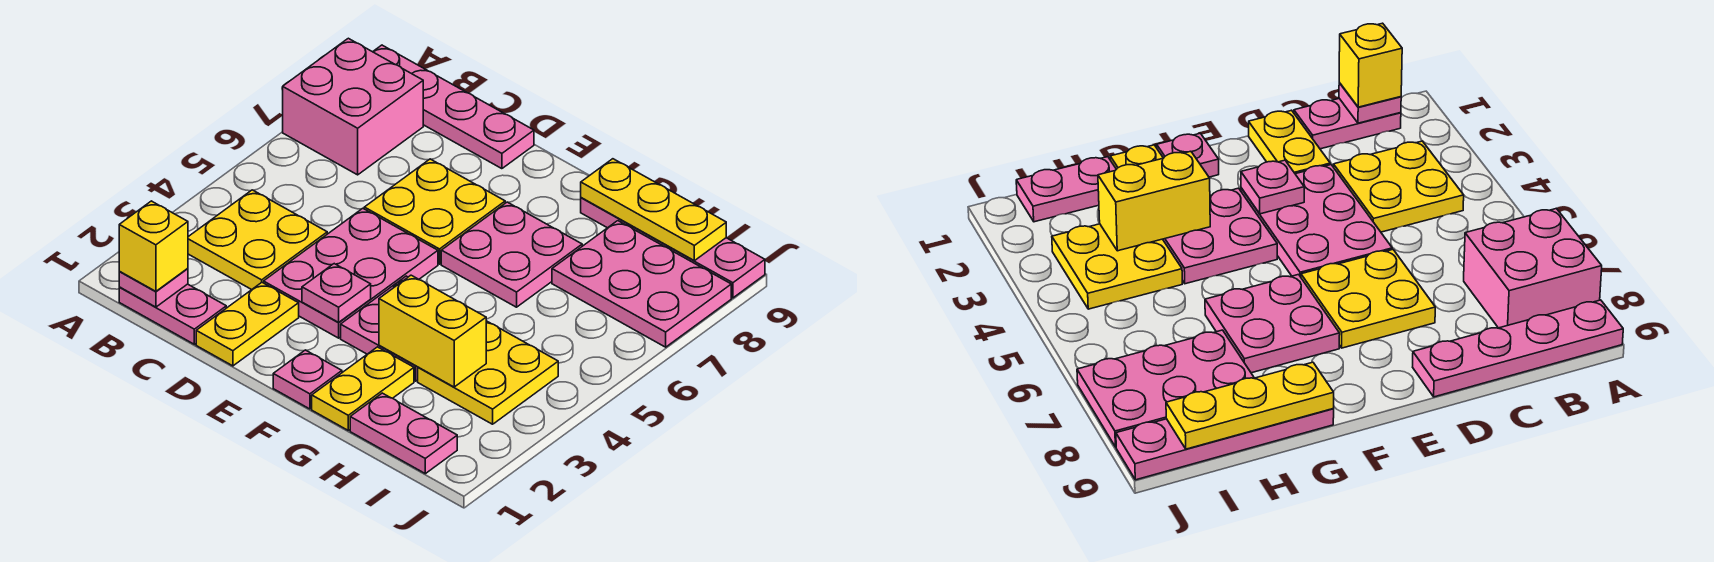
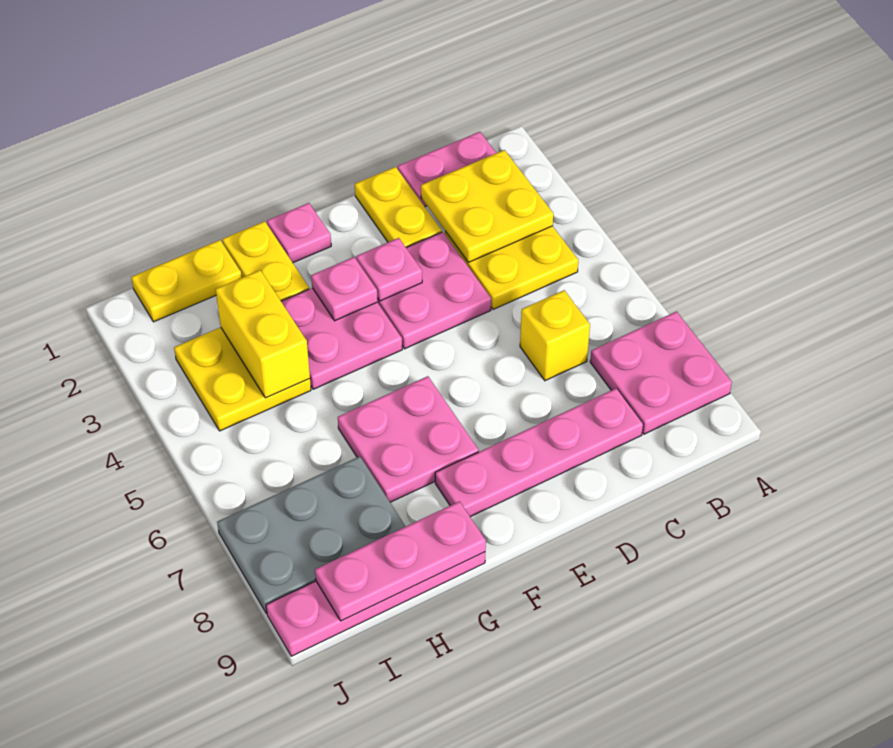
pink brick A7:B8 level 1 -> pink plate A7:B8 level 1
pink plate A9:D9 level 1 -> pink plate C8:F8 level 1
pink plate B1 level 2 -> pink plate F3 level 2
yellow brick B1 level 3 -> yellow brick C6 level 1
pink plate D3:E5 level 1 -> pink plate D3:E4 level 1
yellow plate D6:E7 level 1 -> yellow plate B2:C3 level 2
yellow brick G3:H3 level 2 -> yellow brick H3:H4 level 2
yellow plate G9:I9 level 2 -> pink plate G9:I9 level 2
pink plate H1:I1 level 1 -> yellow plate H1:I1 level 1
pink plate H7:J8 level 1 -> grey plate H7:J8 level 1

